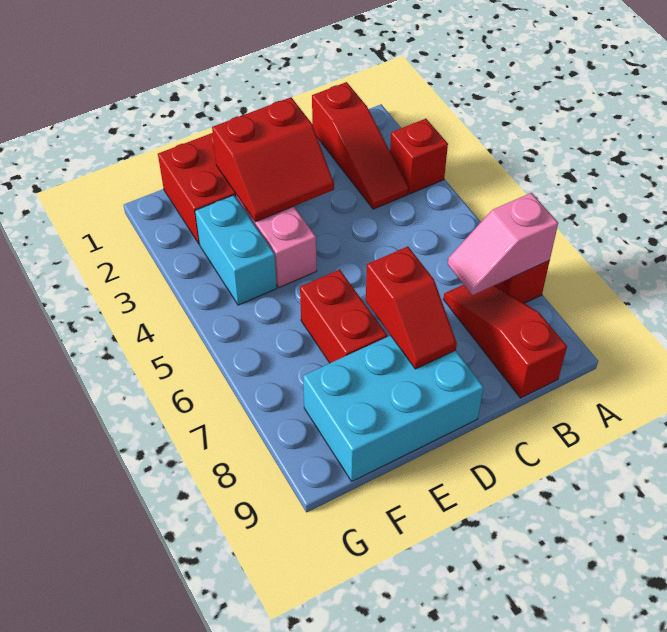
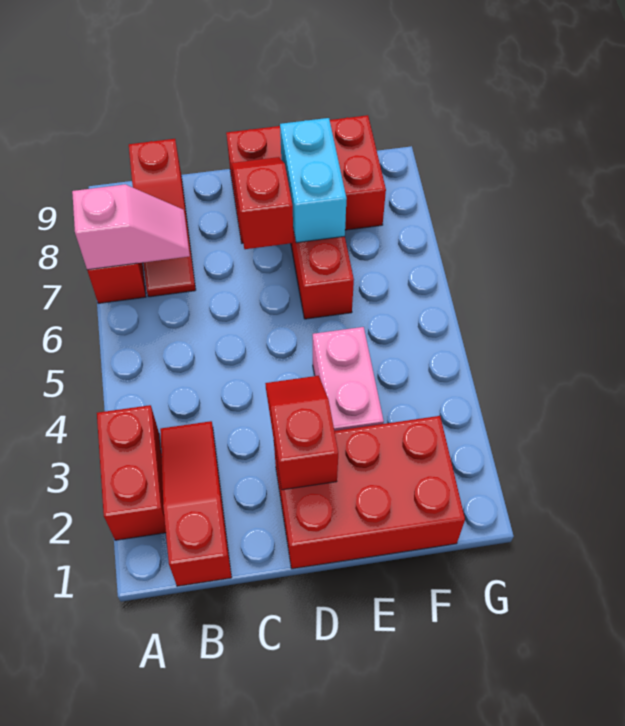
red brick A3 level 1 -> red brick A2:A3 level 1
red slope D2:E3 level 2 top 2 -> red slope D2:D3 level 2 top 2
cyan brick D8:F9 level 1 -> red brick D8:F9 level 1
cyan brick F3:F4 level 1 -> cyan brick E7:E8 level 2

